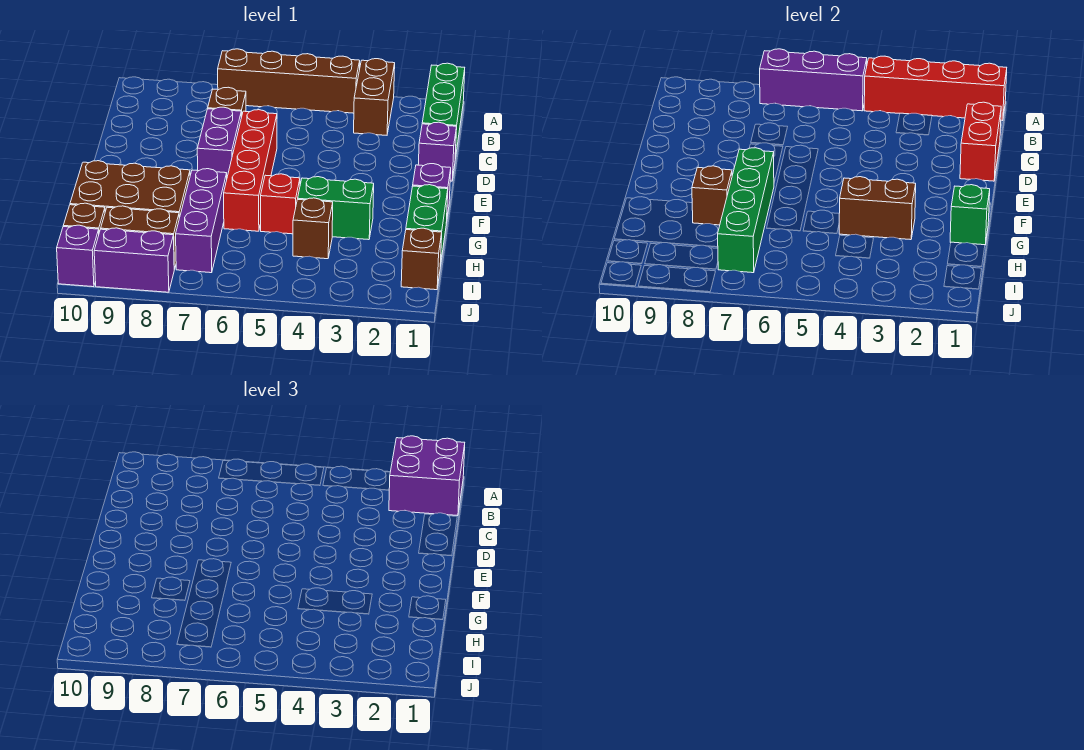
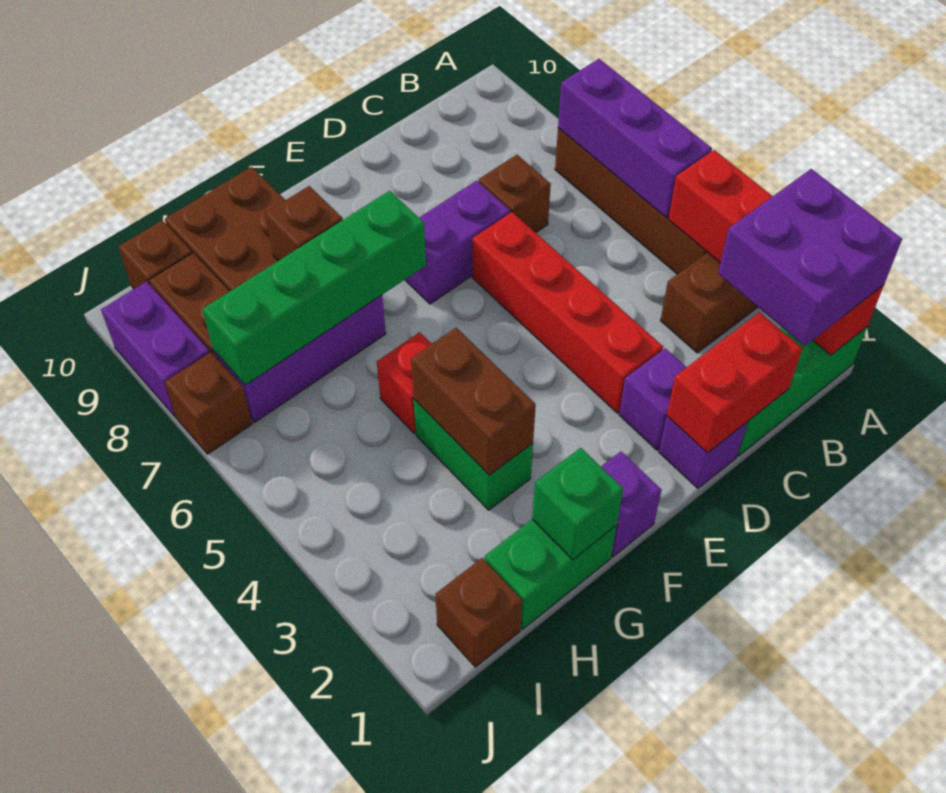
red brick D6:G6 level 1 -> red brick D3:D6 level 1
brown brick H4 level 1 -> brown brick J7 level 1
purple brick J10 level 1 -> purple brick D2 level 1

